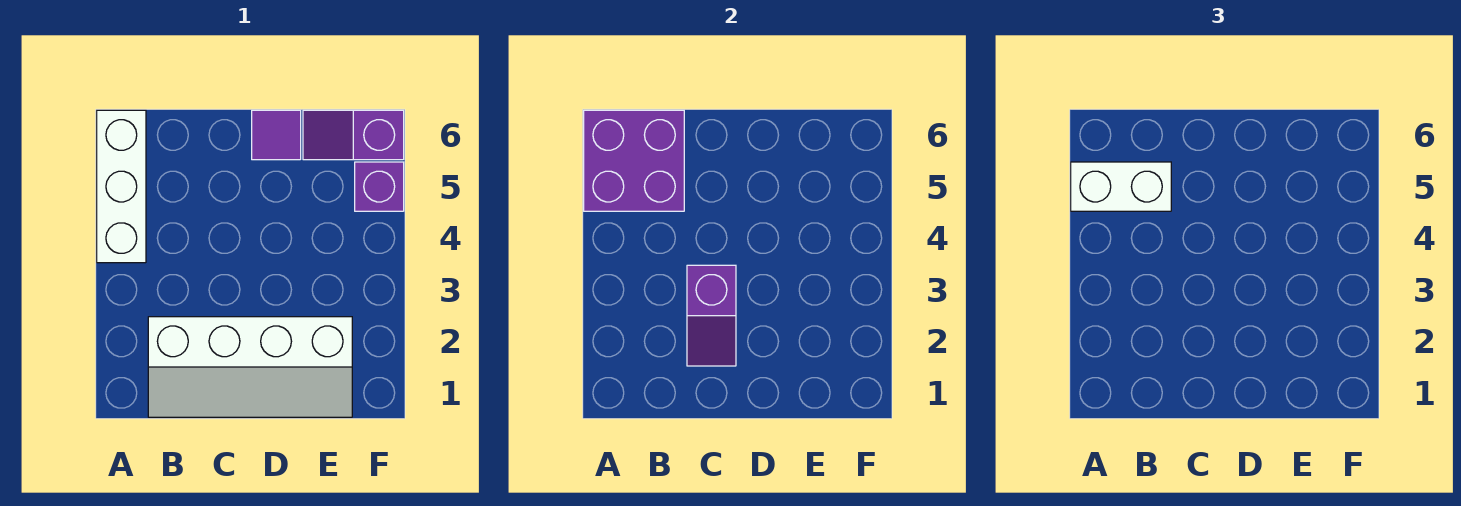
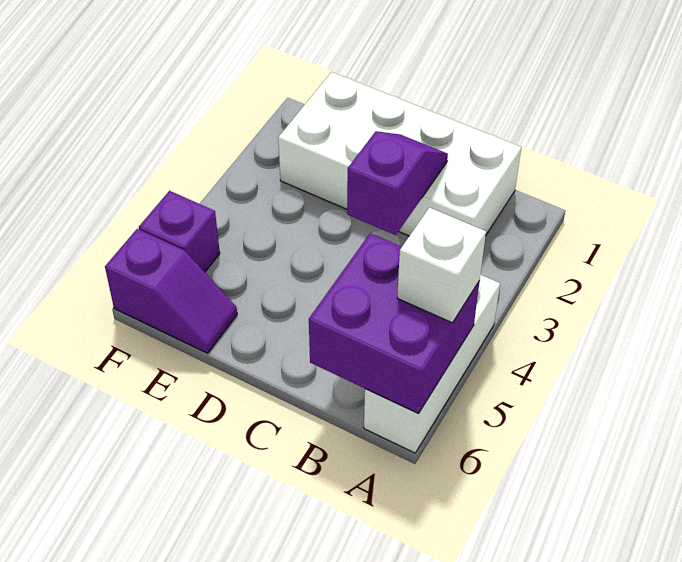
white brick A5:B5 level 3 -> white brick A5 level 3
white slope B1:E2 level 1 top 2 -> white brick B1:E2 level 1
purple tile D6 level 1 -> none

